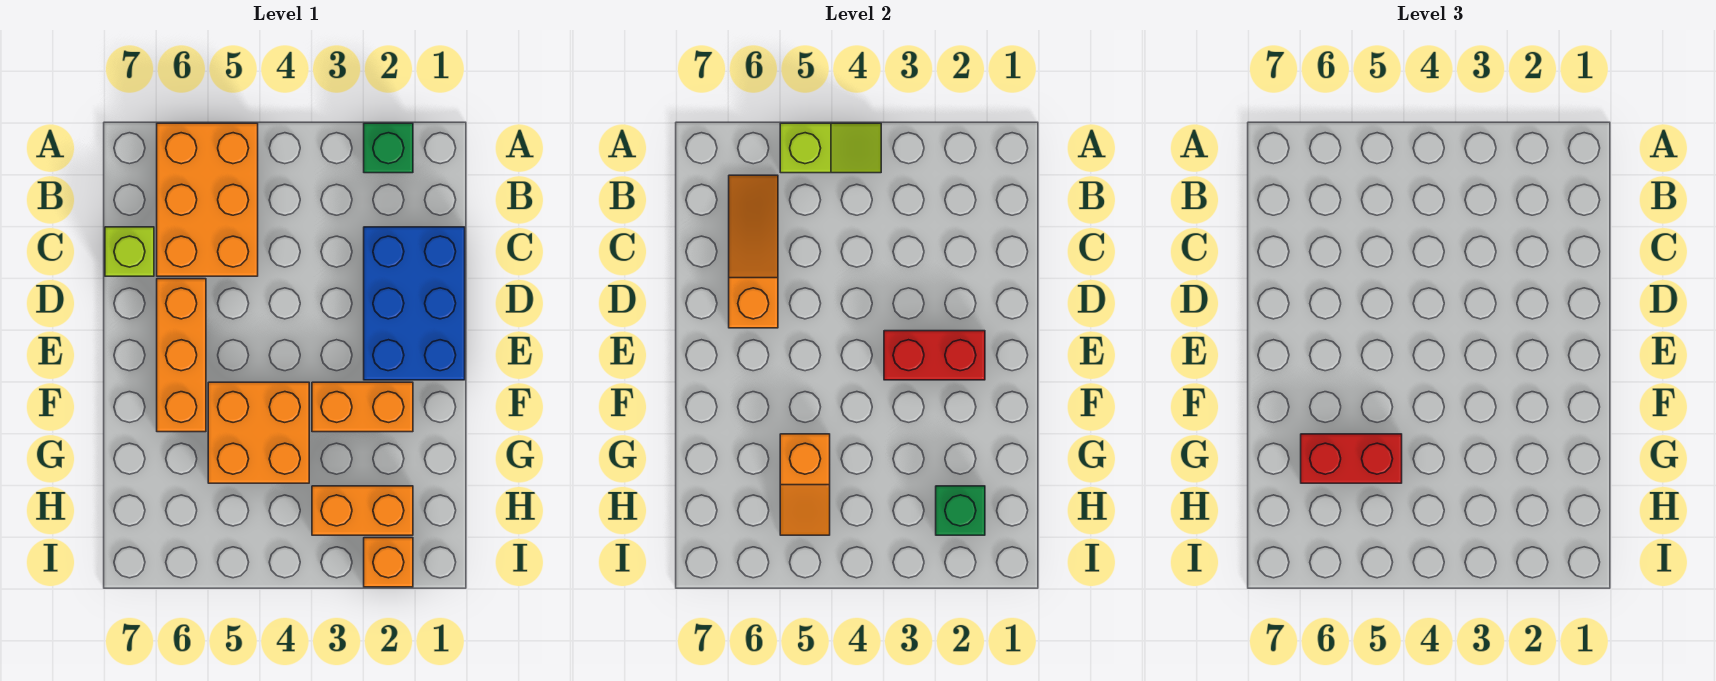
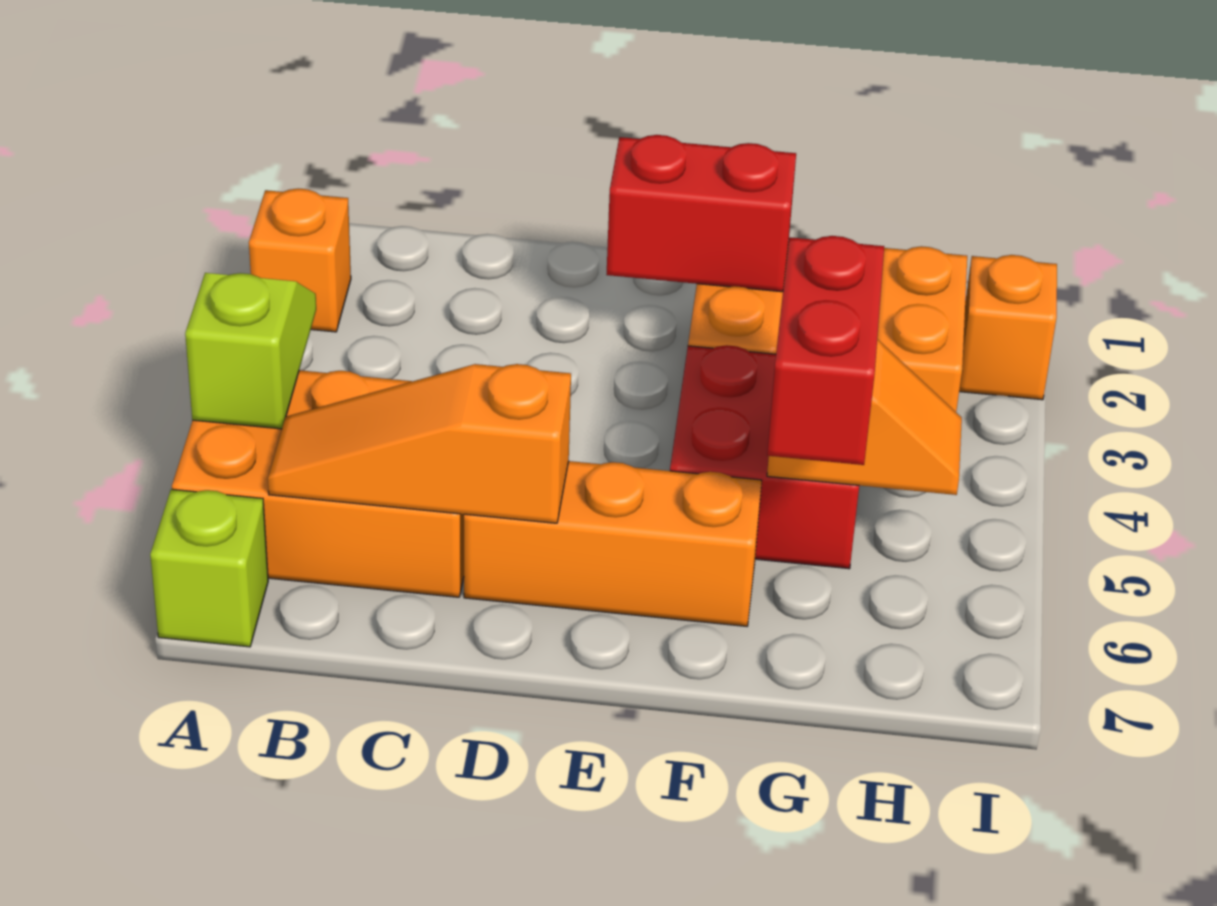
green brick A2 level 1 -> orange brick A2 level 1
blue brick C1:E2 level 1 -> none
lime brick C7 level 1 -> lime brick A7 level 1
red brick E2:E3 level 2 -> red brick E2:F2 level 2
orange brick F4:G5 level 1 -> red brick F4:G5 level 1
green brick H2 level 2 -> none

